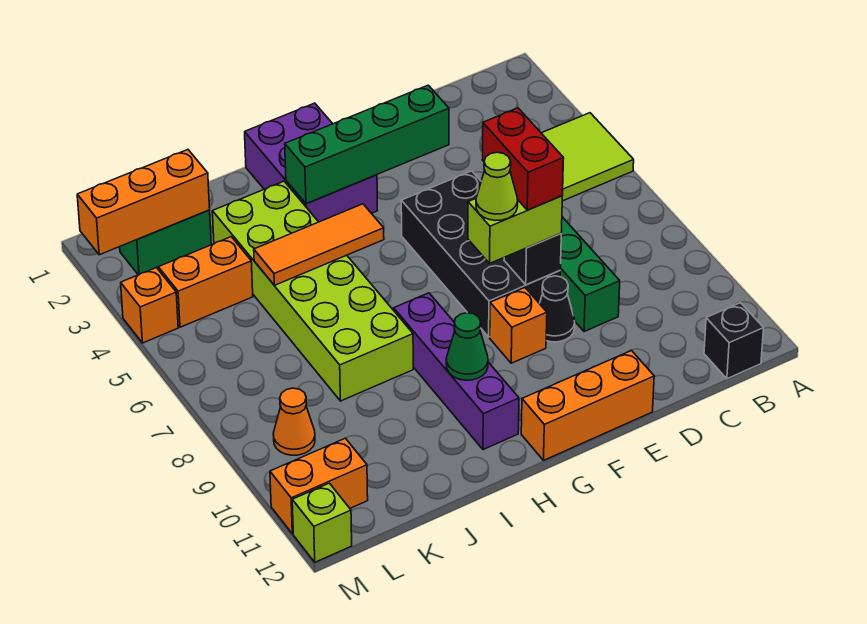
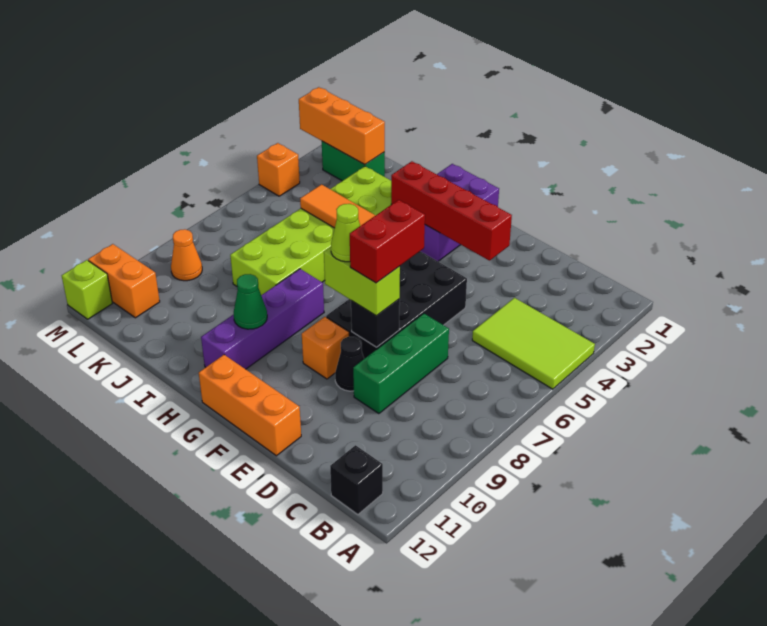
green brick E3:H3 level 2 -> red brick E3:H3 level 2
orange brick K4:L4 level 1 -> none

